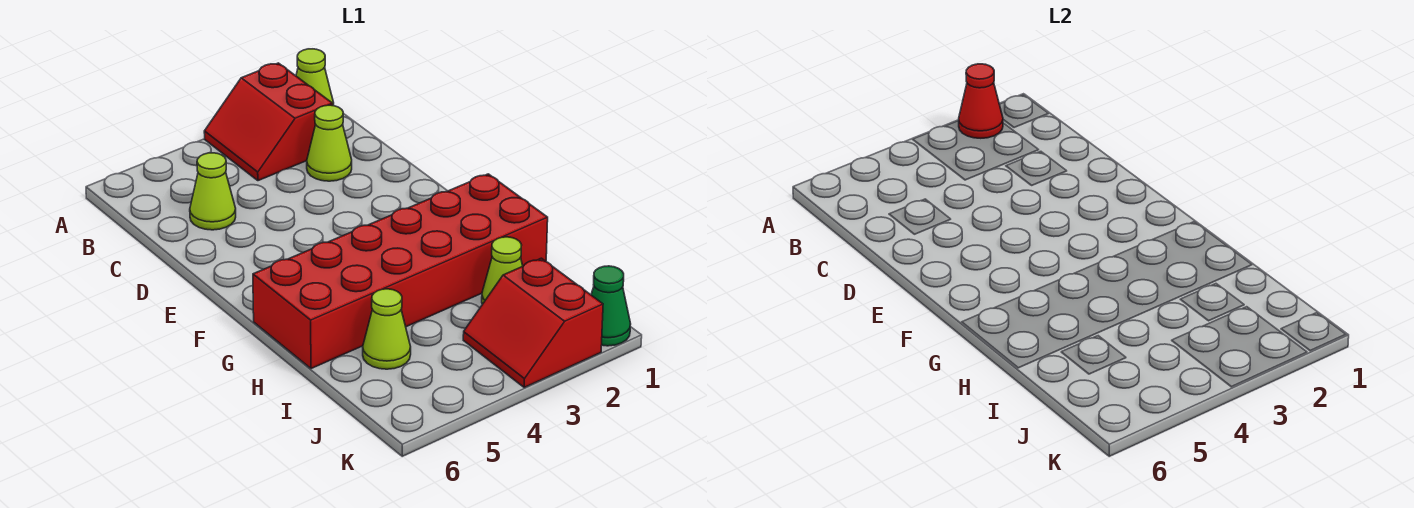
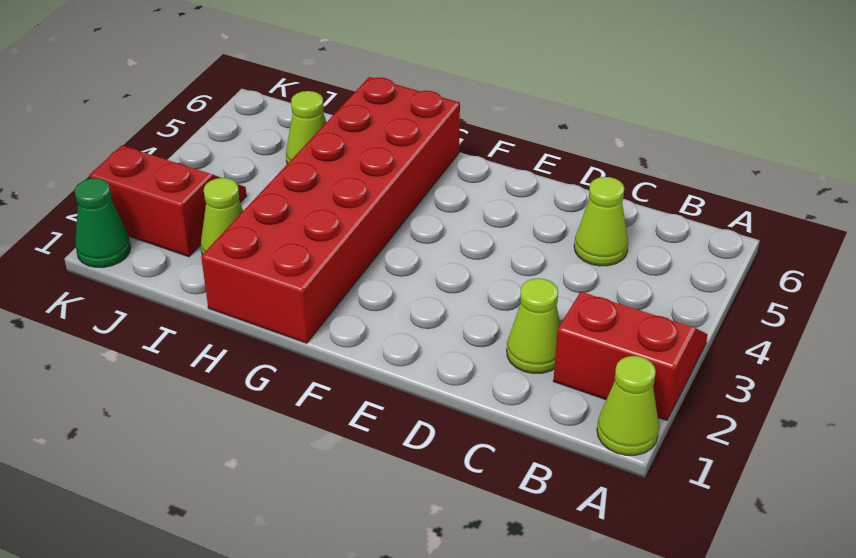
red cone A2 level 2 -> none

